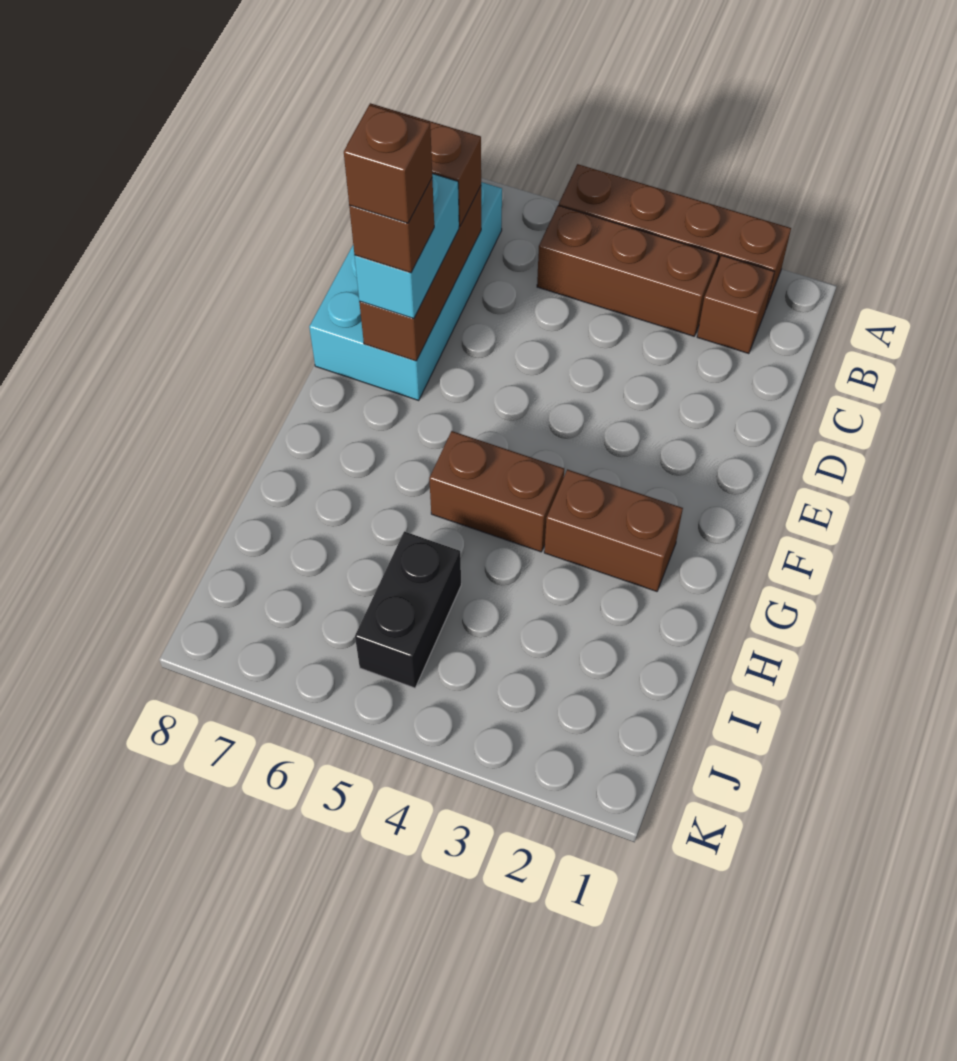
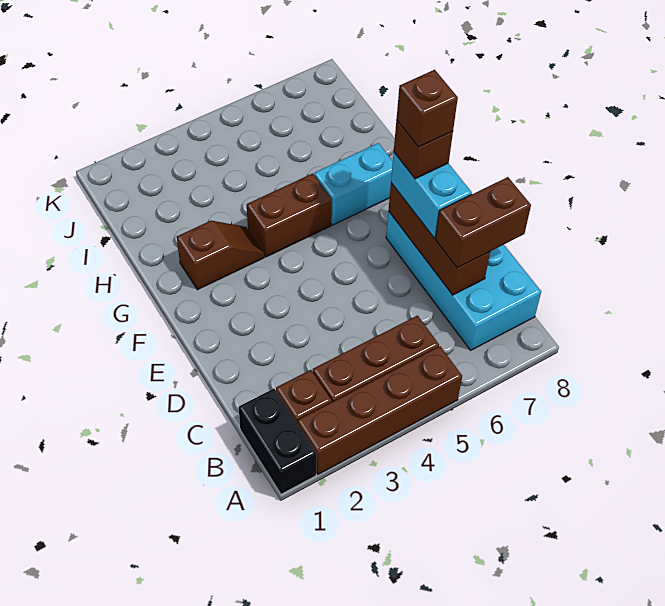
brown brick G2:G3 level 1 -> brown slope G2:G3 level 1 top 2
none -> cyan brick G6:G7 level 1
black brick I5:J5 level 1 -> black brick A1:B1 level 1

